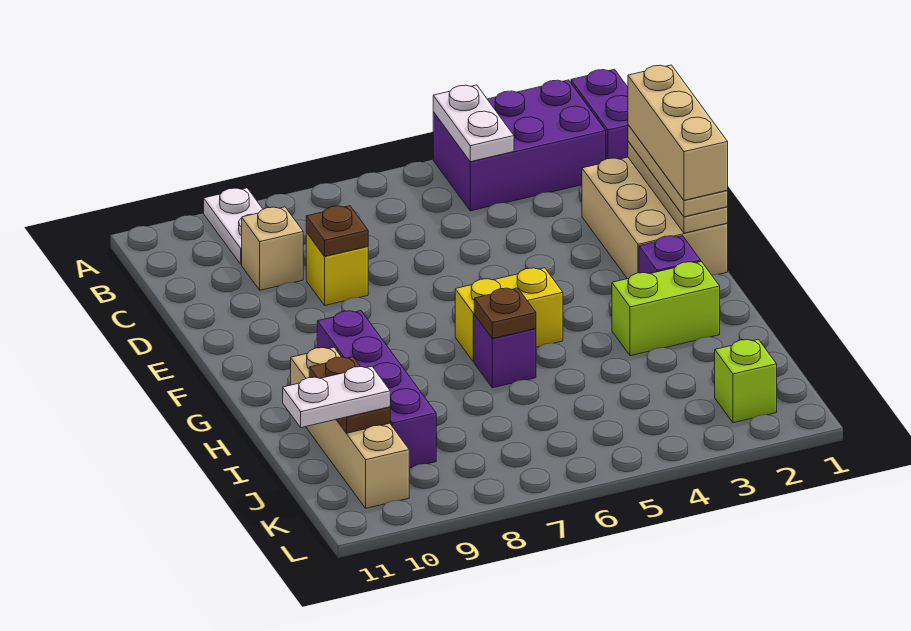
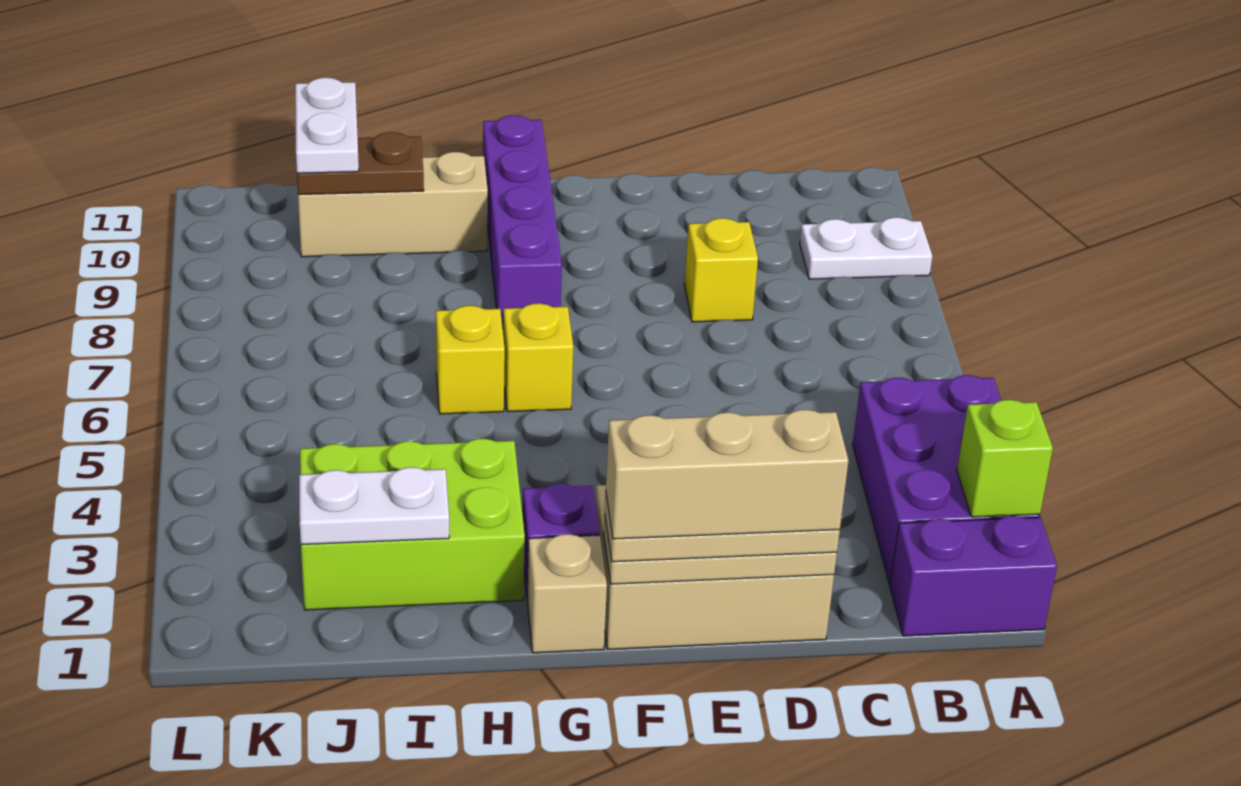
white plate A4:B4 level 2 -> white plate I2:J2 level 2
tan brick C9 level 1 -> tan brick G1 level 1
brown plate D8 level 2 -> none
yellow brick G5:G6 level 1 -> yellow brick G6 level 1
purple brick G9:J9 level 1 -> purple brick G8:G11 level 1
lime brick H2:H3 level 1 -> lime brick H2:J3 level 1
purple brick H6 level 1 -> yellow brick H6 level 1
brown plate H6 level 2 -> none
tan brick H10:K10 level 1 -> tan brick H10:J10 level 1
lime brick K2 level 1 -> lime brick A2 level 2

